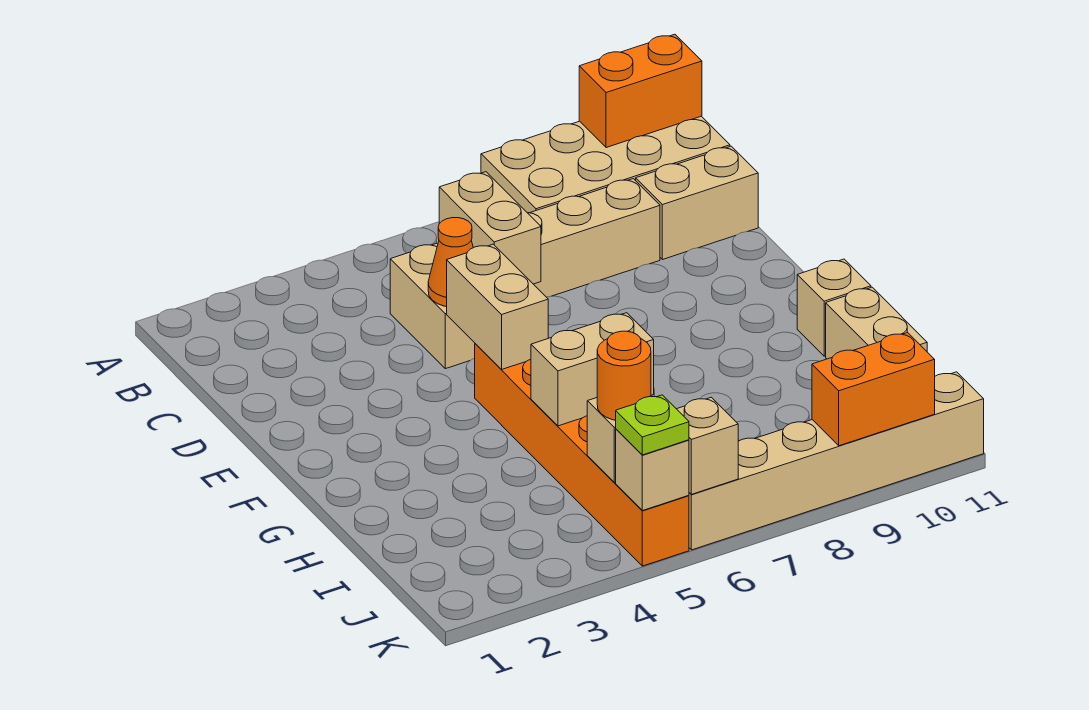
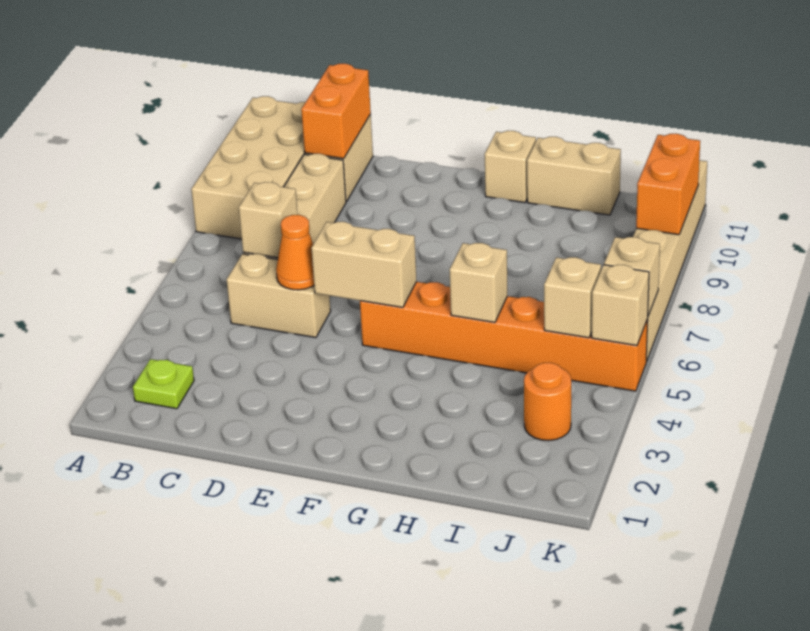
orange brick A10:A11 level 2 -> orange brick C10:C11 level 2
tan brick C6:D6 level 2 -> tan brick C6 level 2
tan brick H5:H6 level 2 -> tan brick H5 level 2
orange round brick J5 level 3 -> orange round brick J3 level 1
lime plate K5 level 3 -> lime plate B2 level 1

